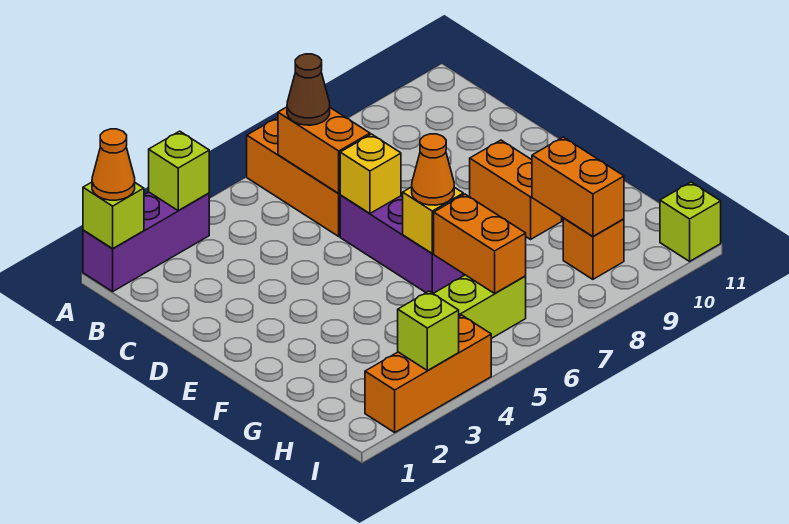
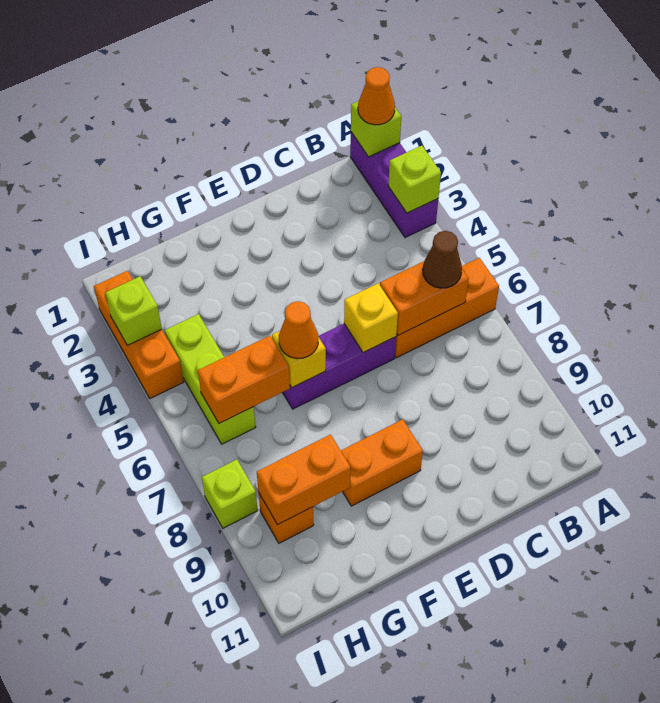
lime brick I11 level 1 -> lime brick I8 level 1

